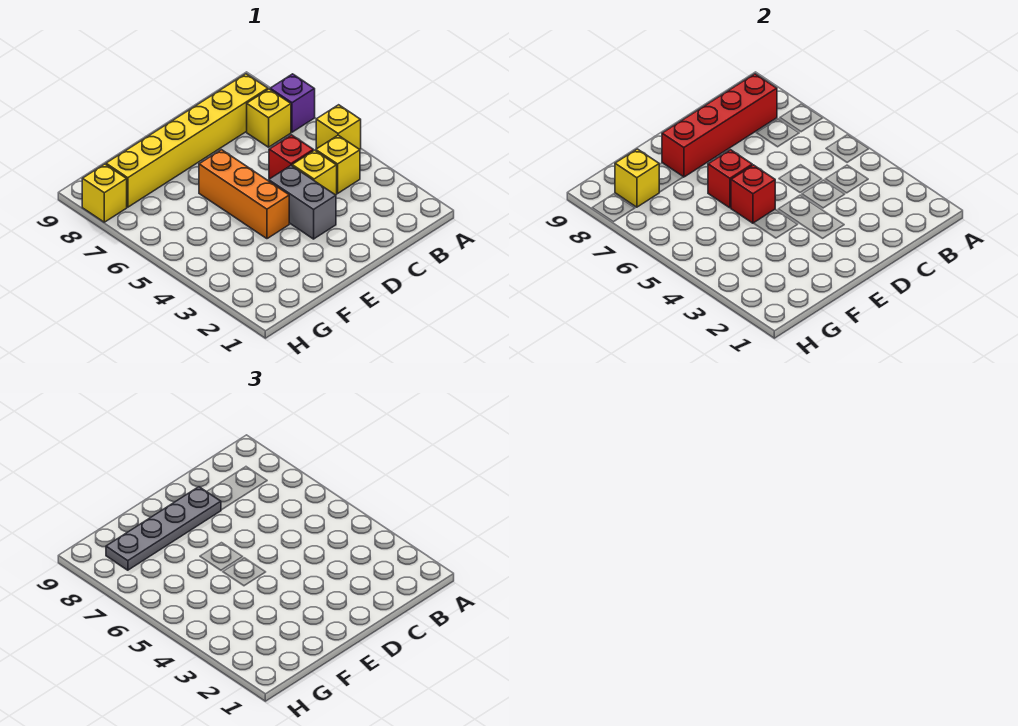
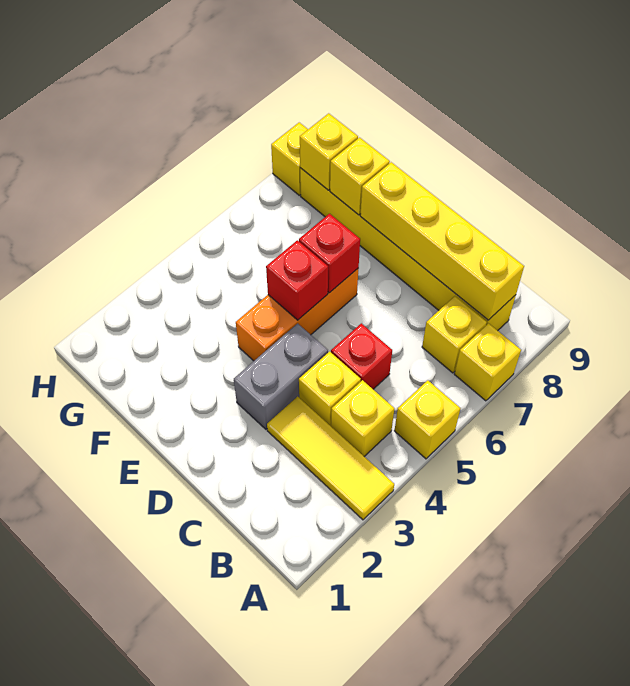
none -> yellow tile A3:C3 level 1
purple brick A7 level 1 -> yellow brick A7 level 1
red brick B8:E8 level 2 -> yellow brick B8:E8 level 2
grey plate D8:G8 level 3 -> none
none -> yellow brick F8 level 2

